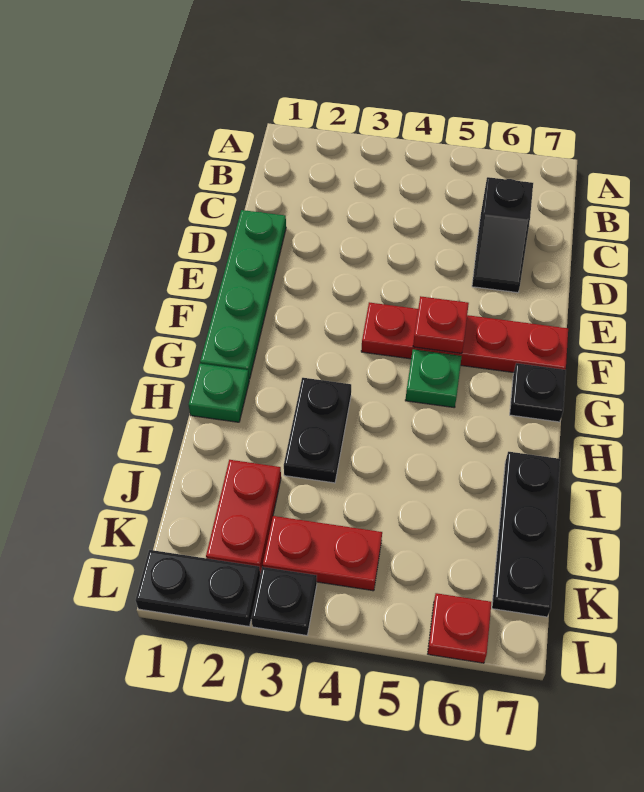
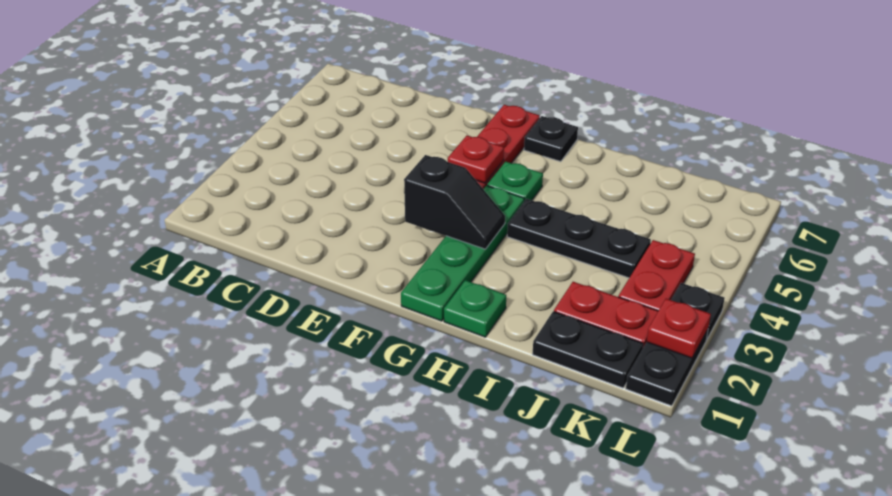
black slope C6:D6 level 1 top C -> black slope F3:G3 level 2 top F
green plate D1:G1 level 1 -> green plate G1:G4 level 1
black plate H3:I3 level 1 -> black plate J1:K1 level 1
black plate I7:K7 level 1 -> black plate H4:J4 level 1
red plate L6 level 1 -> red plate L2 level 2

